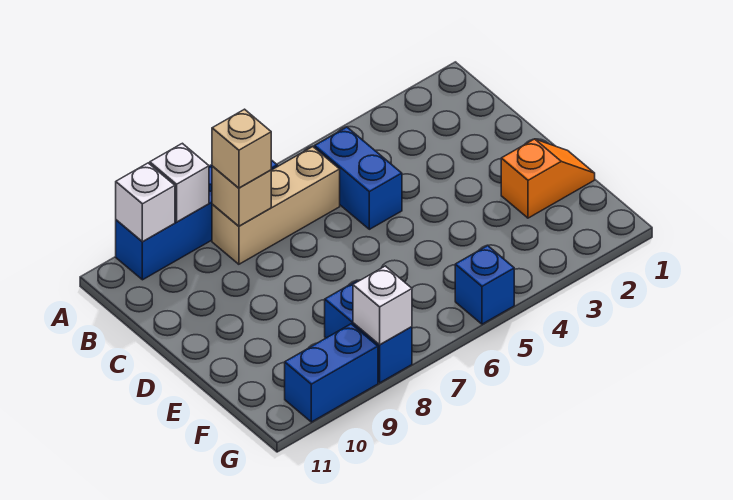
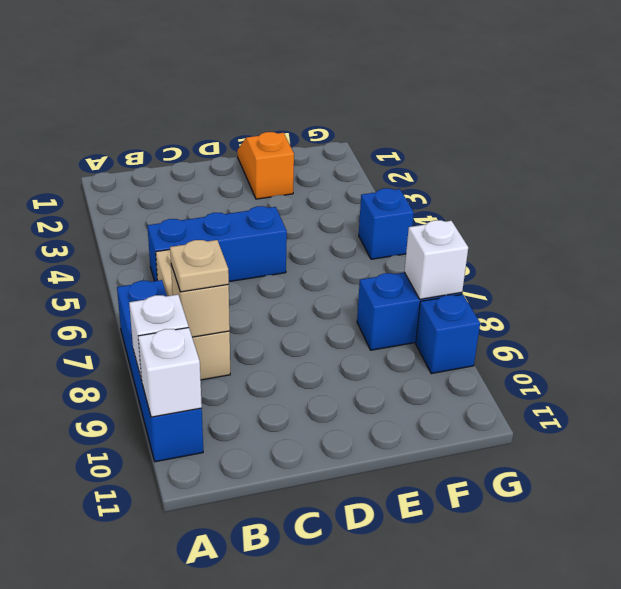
blue brick B5:C5 level 1 -> blue brick B5:D5 level 1
tan brick B8 level 3 -> tan plate B8 level 3
blue brick G9:G10 level 1 -> blue brick G9 level 1

